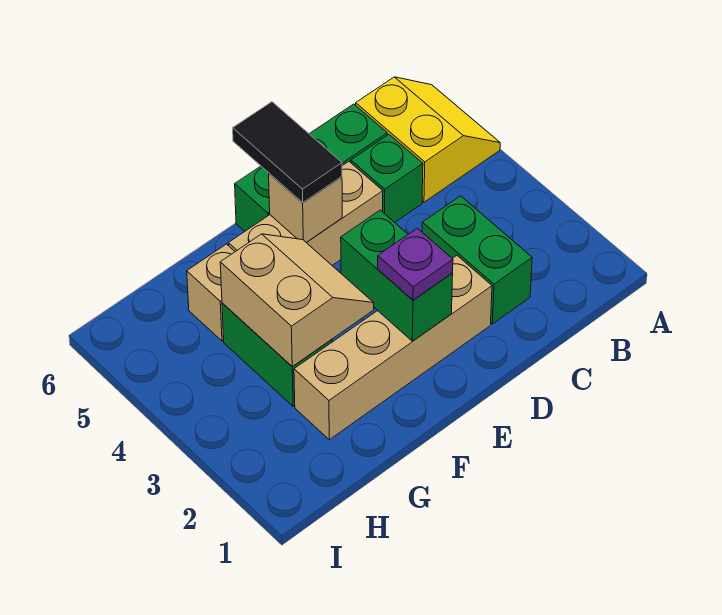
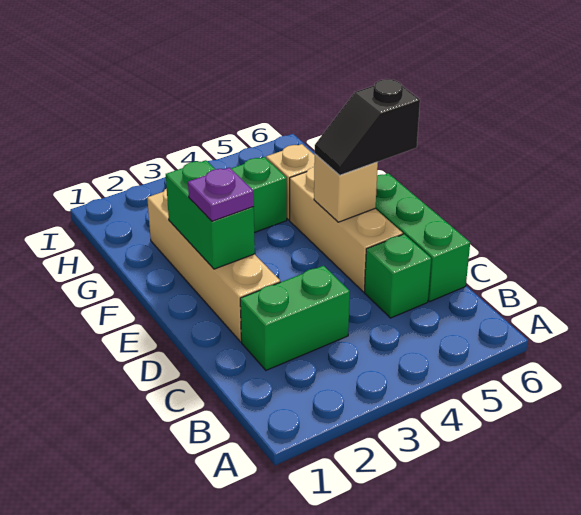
yellow slope A5:B6 level 1 top B -> none
green brick E2:E3 level 2 -> green brick E2:F2 level 2
black tile E5:E6 level 3 -> black slope E5:E6 level 3 top 6
tan slope F3:G4 level 2 top G -> none

